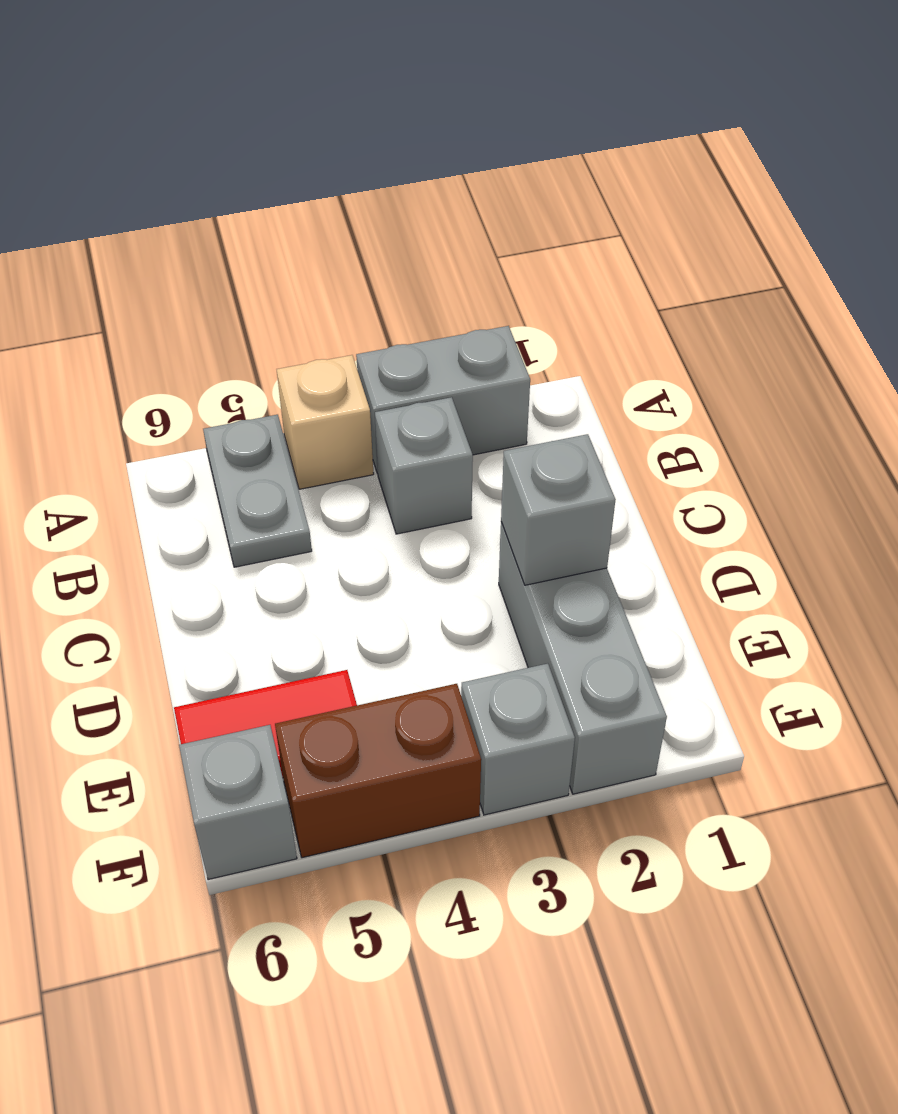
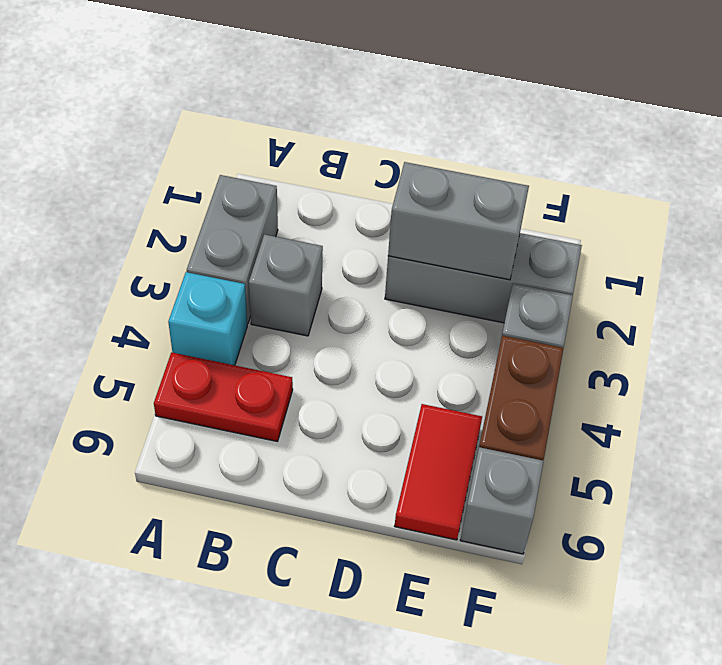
tan brick A4 level 1 -> cyan brick A4 level 1
grey plate A5:B5 level 1 -> red plate A5:B5 level 1
grey brick D2 level 2 -> grey brick D2:E2 level 2

